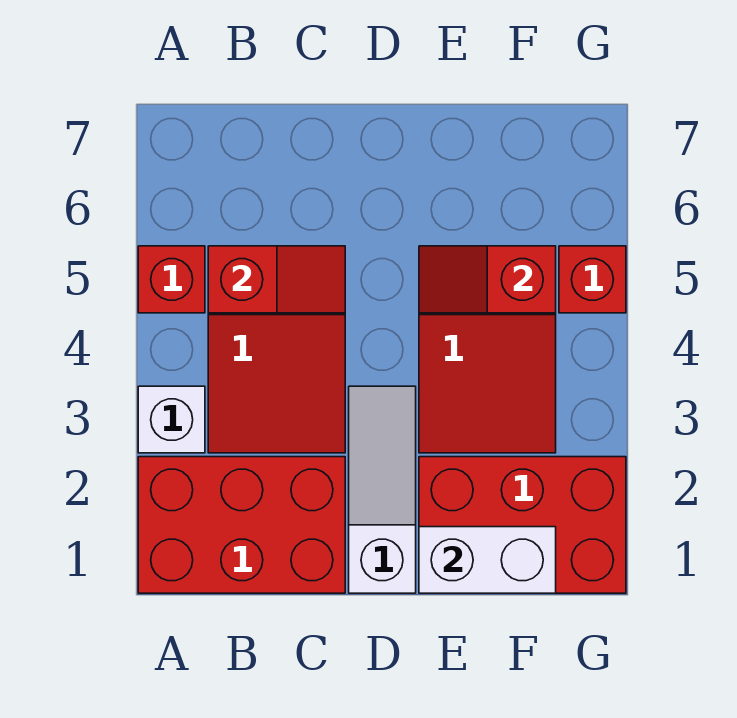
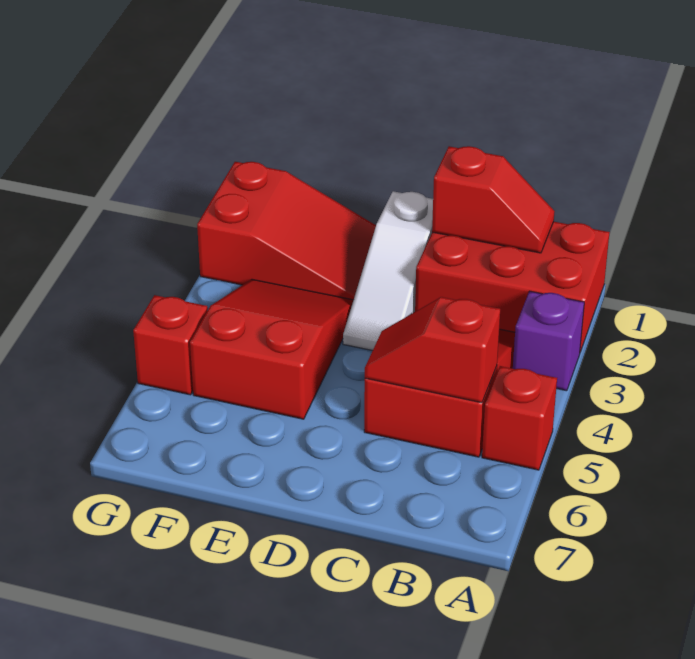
white brick A3 level 1 -> purple brick A3 level 1
red brick E1:G2 level 1 -> red slope E1:G2 level 1 top G
white brick E1:F1 level 2 -> none
red slope E5:F5 level 2 top F -> red slope B1:C1 level 2 top C

